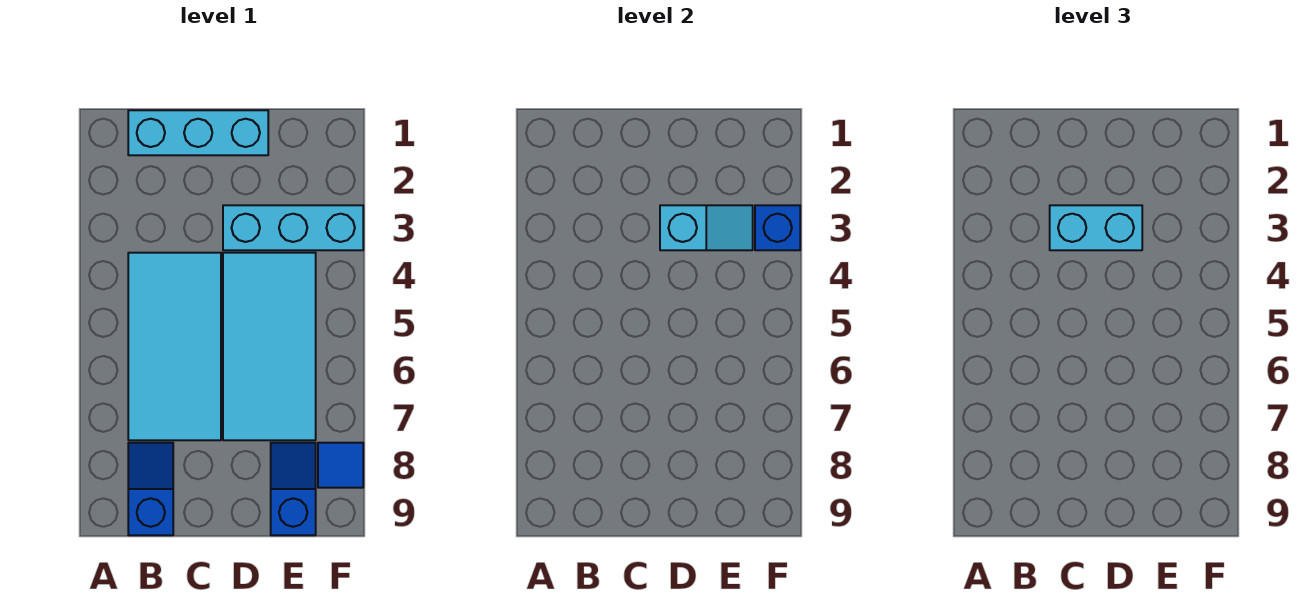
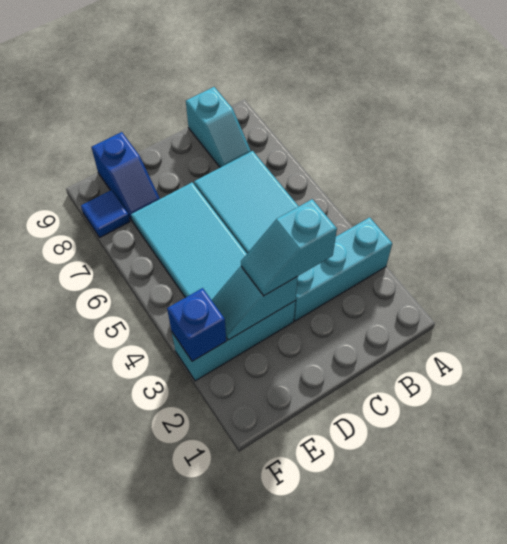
cyan brick B1:D1 level 1 -> cyan brick A3:C3 level 1
blue slope B8:B9 level 1 top 9 -> cyan slope B8:B9 level 1 top 9
cyan brick C3:D3 level 3 -> cyan slope C3:D3 level 3 top C

